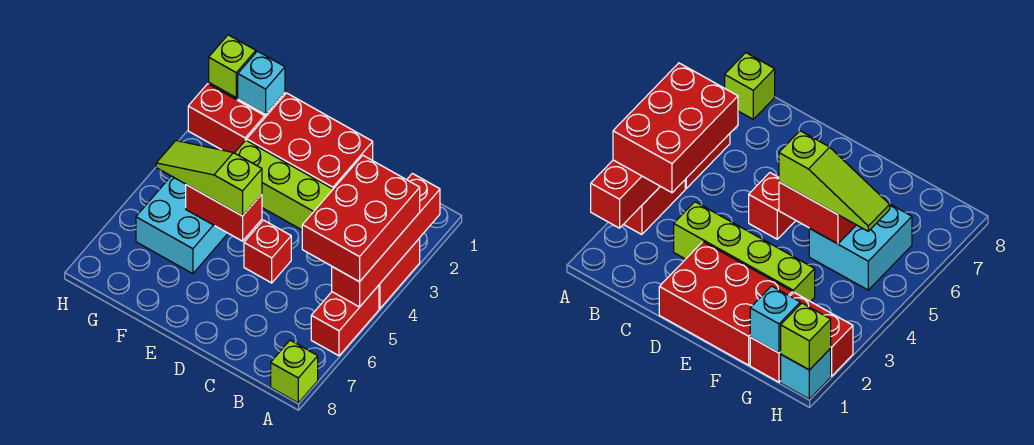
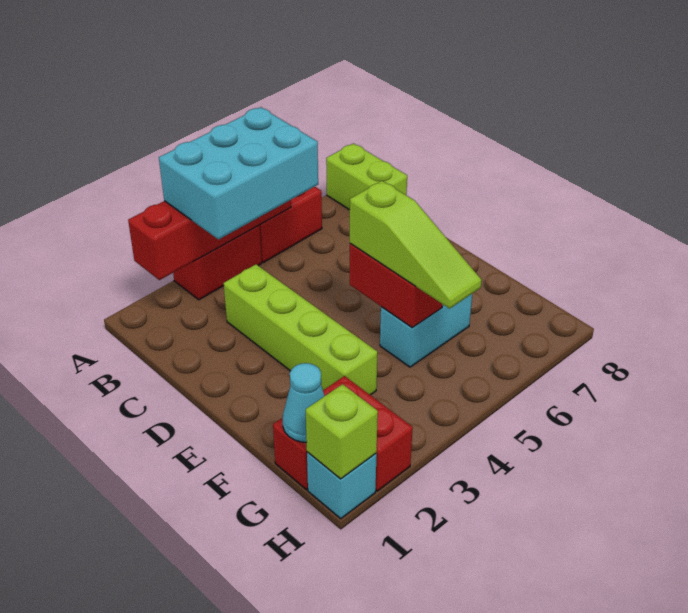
red brick A3:B5 level 3 -> cyan brick A3:B5 level 3
lime brick A8 level 1 -> lime brick A8:B8 level 1
red brick D1:F2 level 1 -> none
red brick D5 level 1 -> none
cyan brick F5:G6 level 1 -> cyan brick F5:F6 level 1
cyan brick G1 level 2 -> cyan cone G1 level 2

